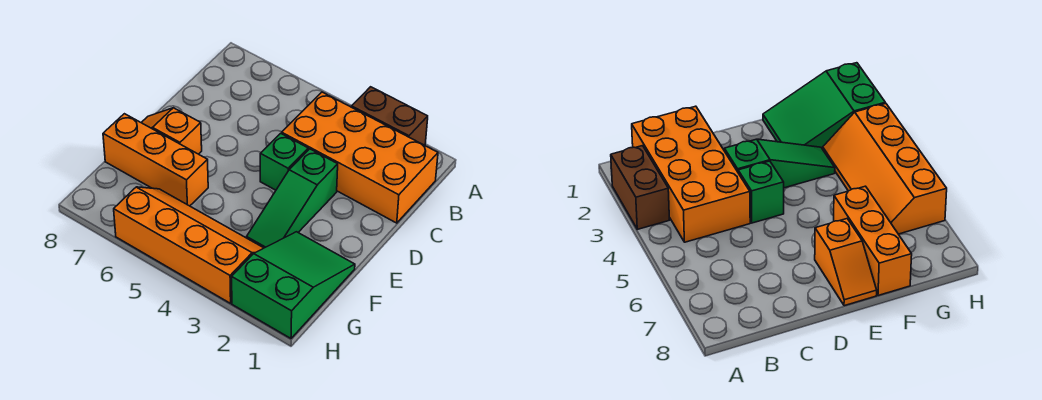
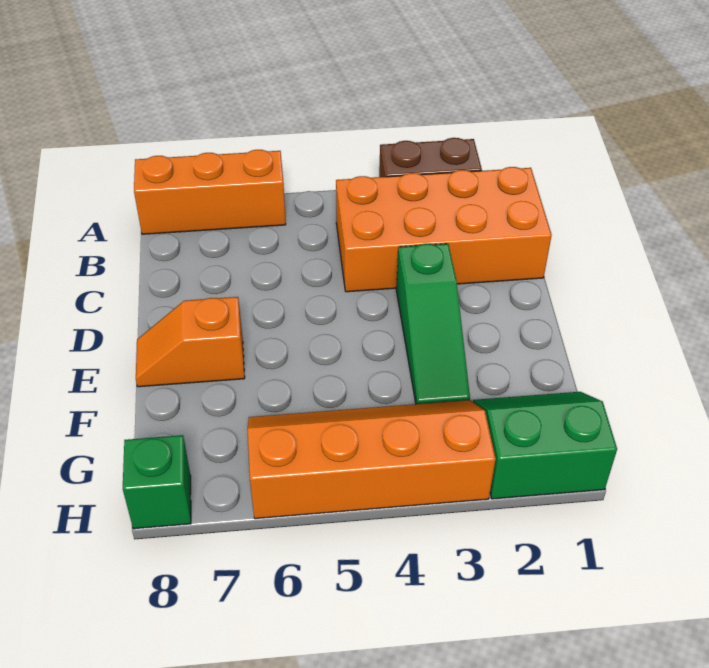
green brick D4 level 1 -> green brick H8 level 1
green slope F1:H2 level 1 top H -> green slope G1:H2 level 1 top H
orange brick F6:F8 level 1 -> orange brick A6:A8 level 1

